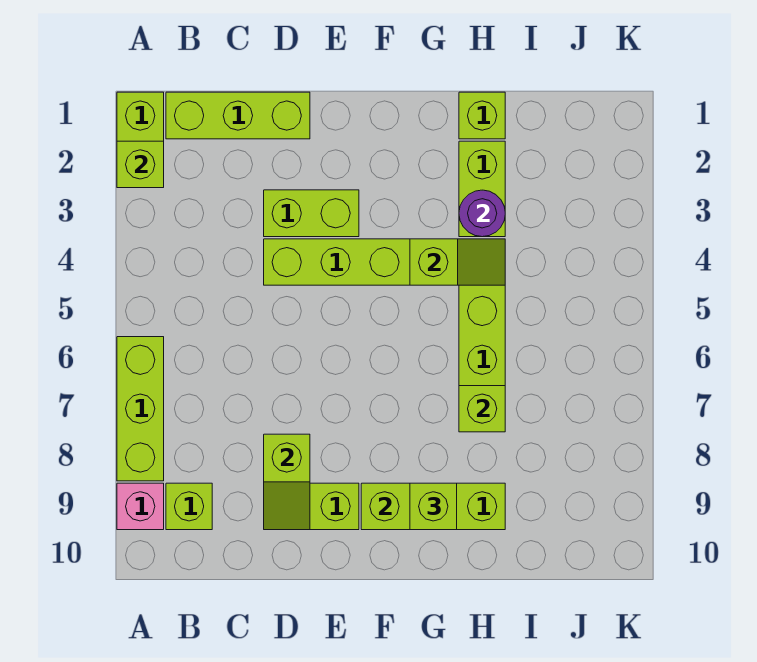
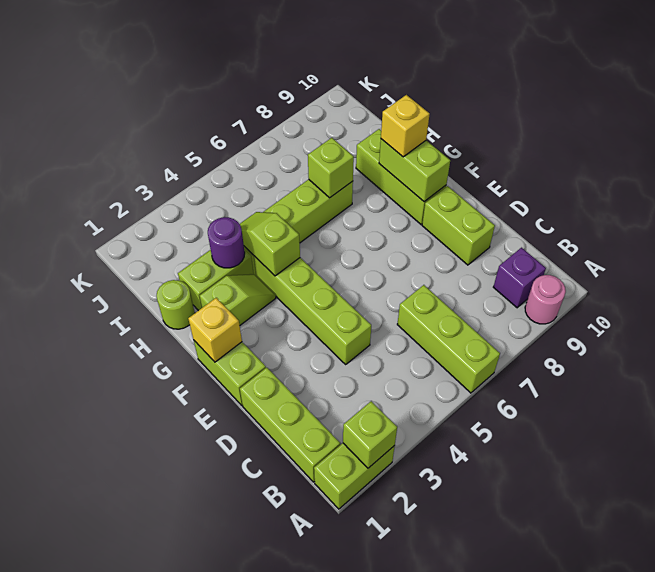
lime brick A6:A8 level 1 -> lime brick A6:C6 level 1
pink brick A9 level 1 -> pink round brick A9 level 1
lime brick B9 level 1 -> purple brick B9 level 1
lime brick D3:E3 level 1 -> lime brick E1:F1 level 1
lime slope D8:D9 level 2 top 8 -> lime slope G2:G3 level 1 top 2
none -> yellow brick F1 level 2
lime brick G9 level 3 -> yellow brick G9 level 3
lime brick H1 level 1 -> lime round brick H1 level 1

